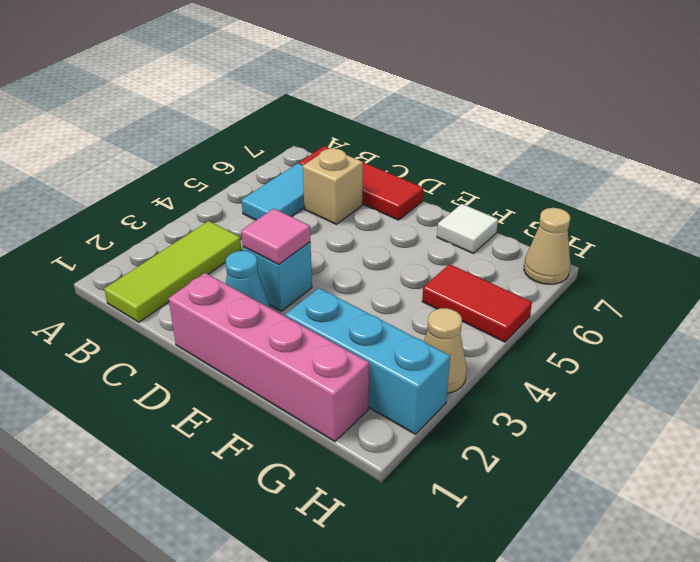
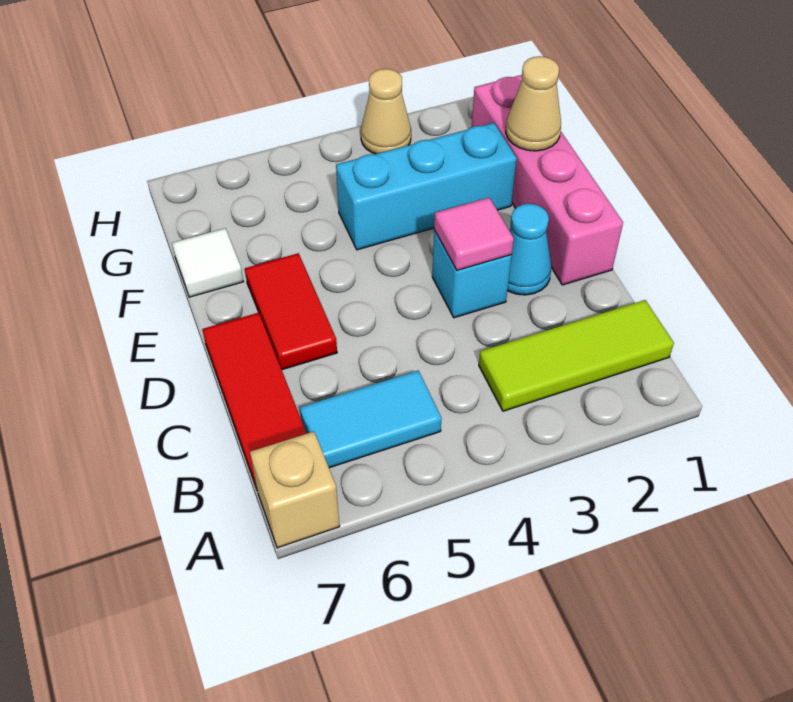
tan brick C6 level 1 -> tan brick A7 level 1
cyan brick F2:H2 level 1 -> cyan brick F2:F4 level 1
red tile G5:H5 level 1 -> red tile D6:E6 level 1
tan cone H7 level 1 -> tan cone F1 level 2

